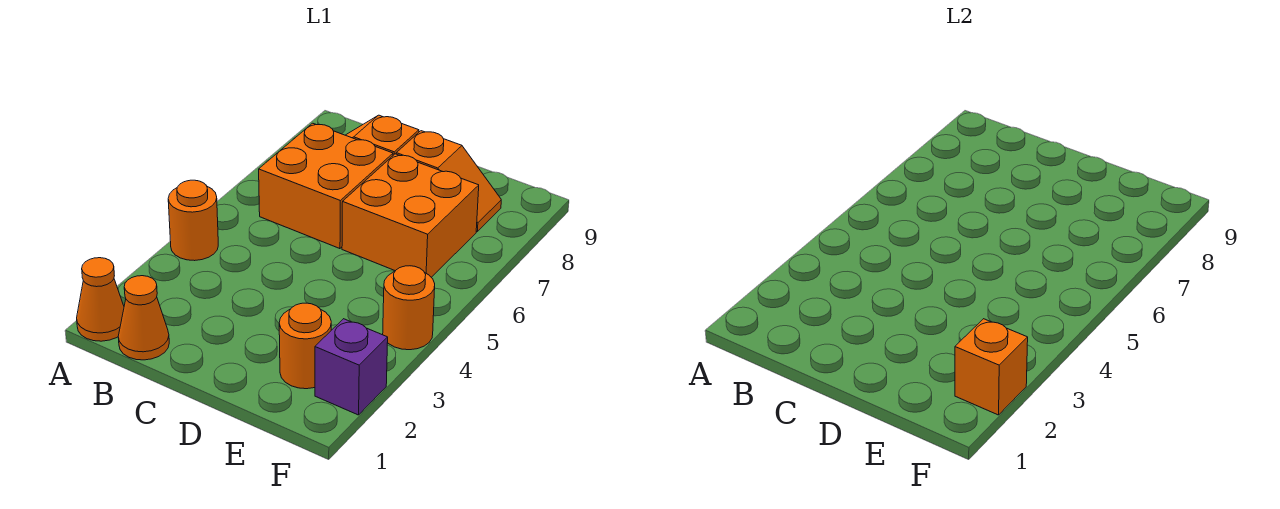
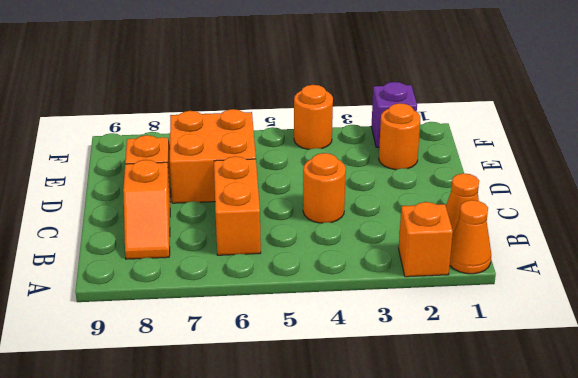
orange round brick A4 level 1 -> orange round brick C4 level 1
orange brick B6:C7 level 1 -> orange brick B6:C6 level 1
orange brick F2 level 2 -> orange brick A2 level 1

